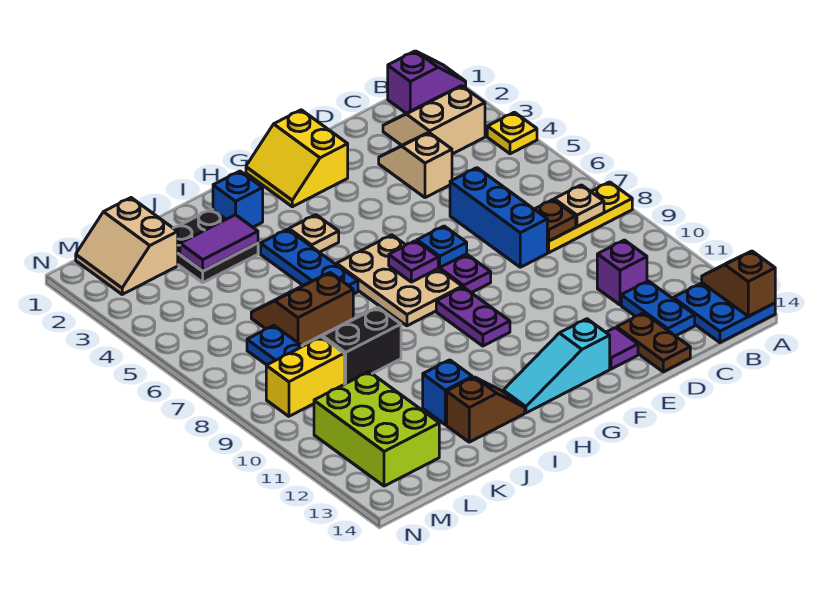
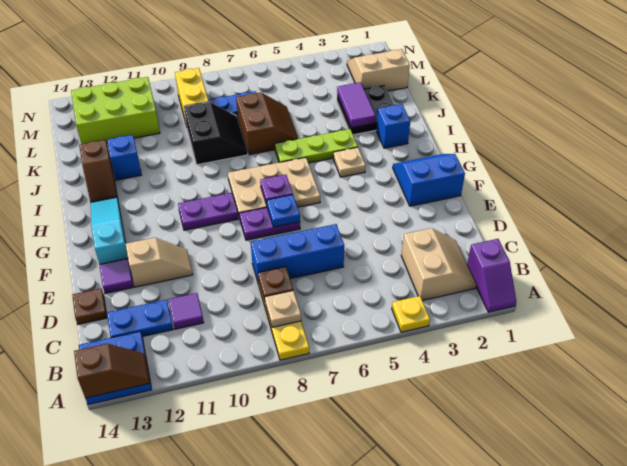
purple brick C11 level 1 -> purple tile C11 level 1
tan slope D3:D4 level 1 top 4 -> tan slope E11:E12 level 1 top 12
brown plate D13:D14 level 1 -> brown plate D14 level 1
yellow slope F1:G2 level 1 top F -> blue slope F1:G2 level 1 top F
blue plate I4:I6 level 1 -> lime plate I4:I6 level 1

